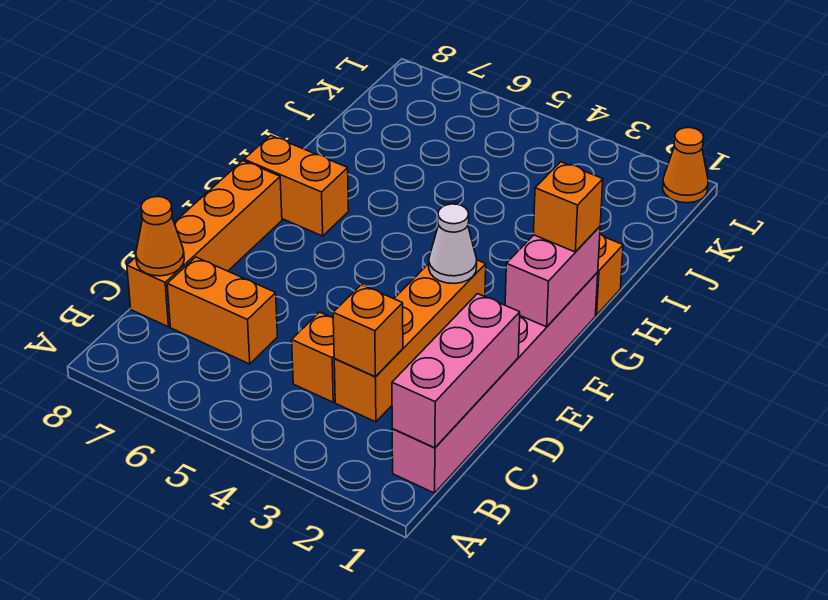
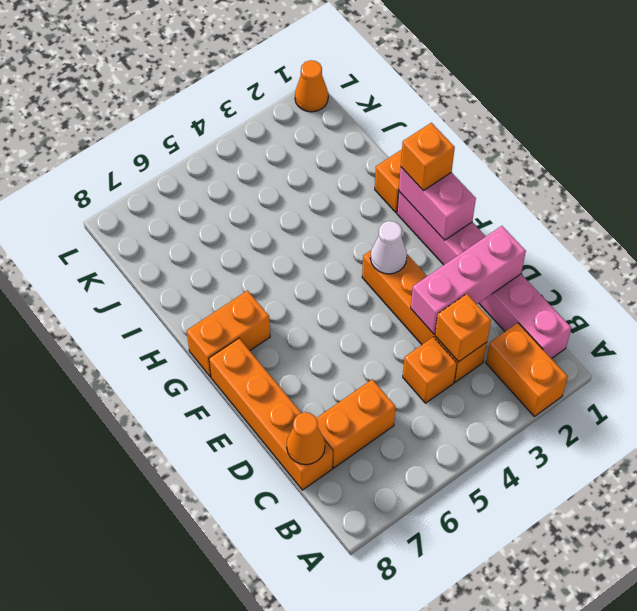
none -> orange brick A2:B2 level 1
pink brick B1:D1 level 2 -> pink brick D1:D3 level 2

